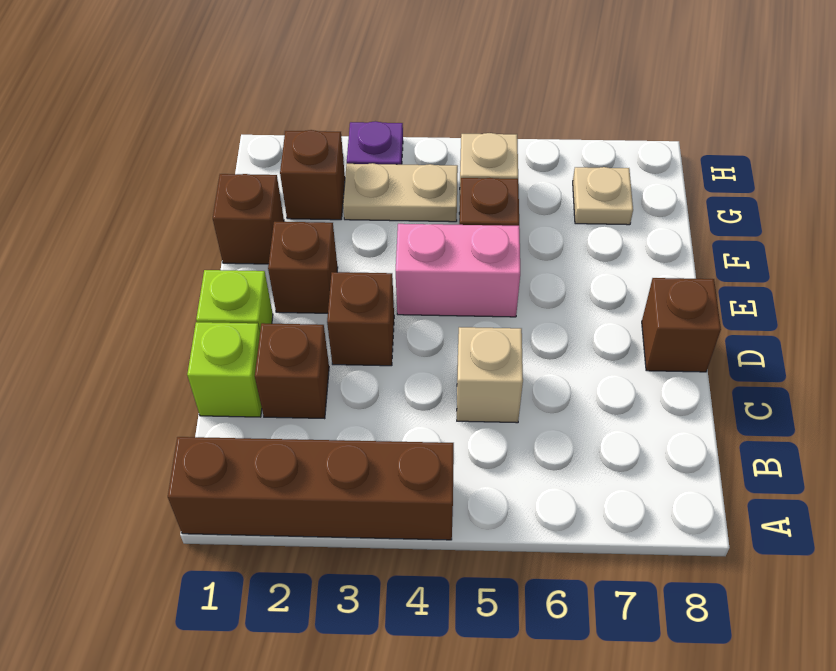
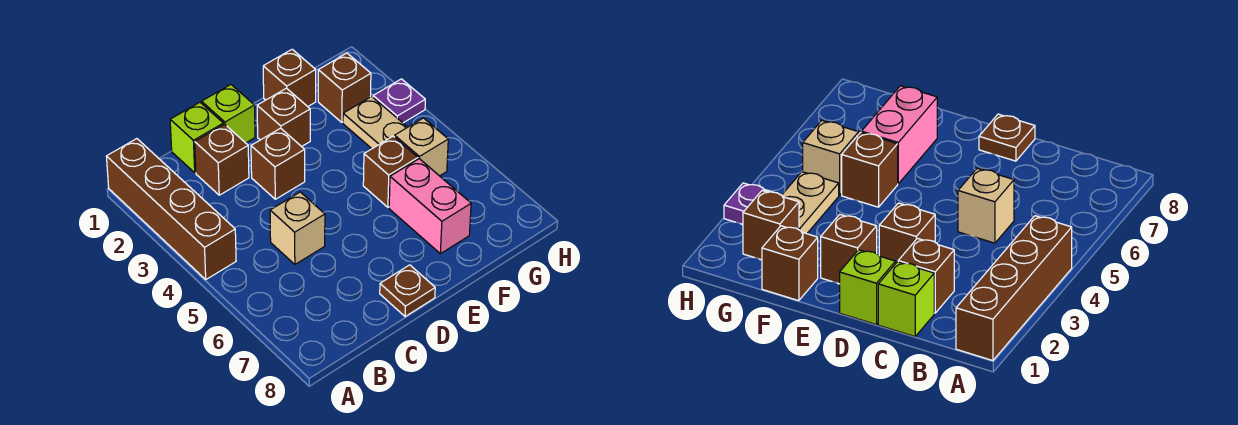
brown brick D8 level 1 -> brown plate D8 level 1
pink brick E4:E5 level 1 -> pink brick F6:F7 level 1
tan plate G7 level 1 -> none

